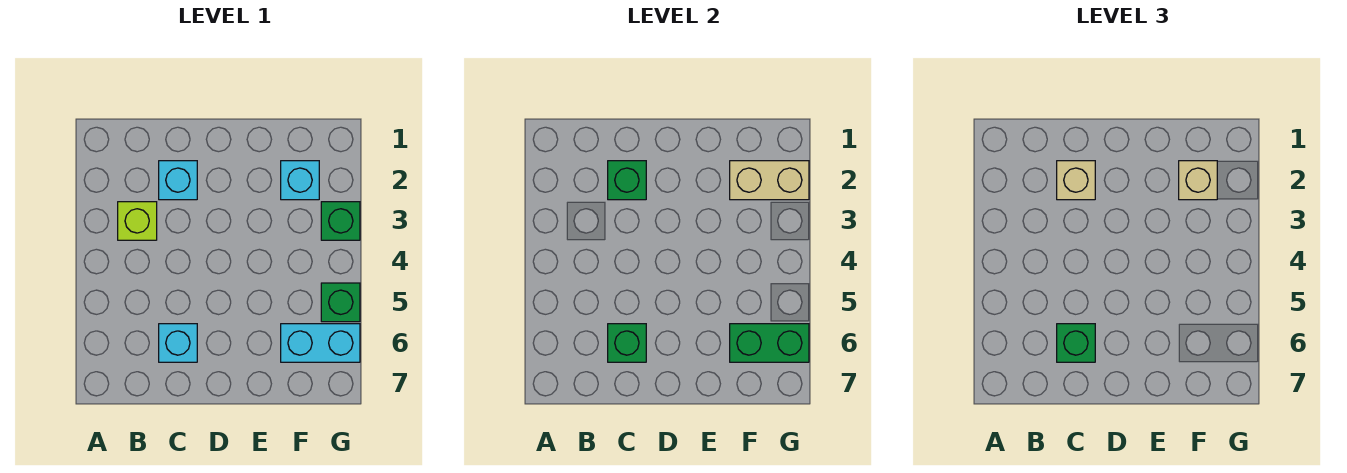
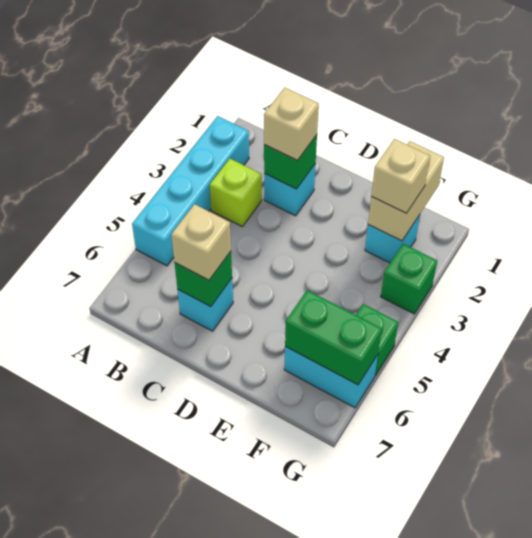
none -> cyan brick A2:A5 level 1
green brick C6 level 3 -> tan brick C6 level 3
tan brick F2:G2 level 2 -> tan brick F1:F2 level 2

